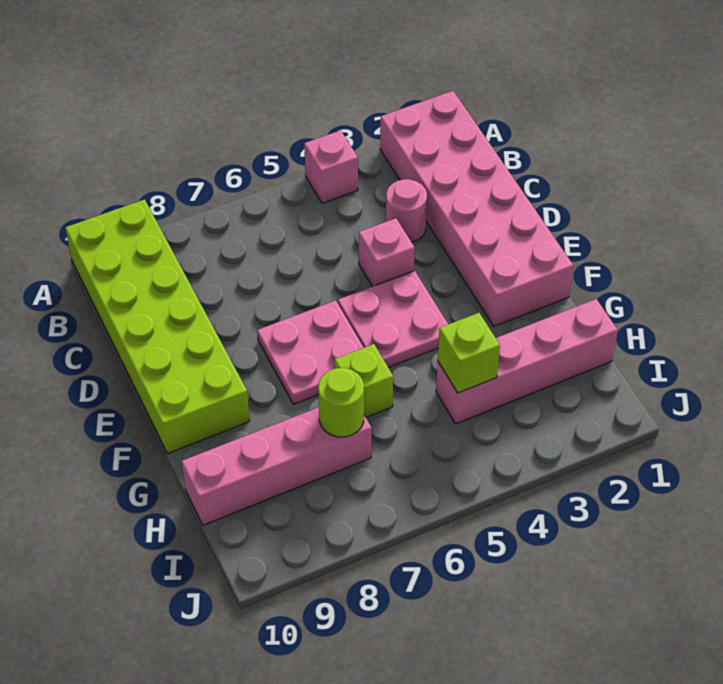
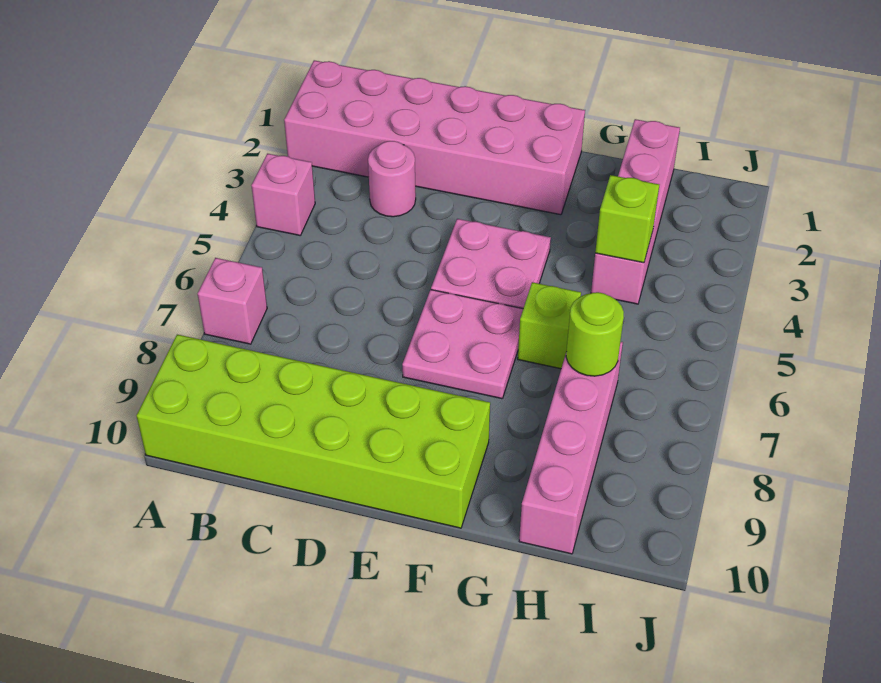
pink brick D4 level 1 -> pink brick A7 level 1

